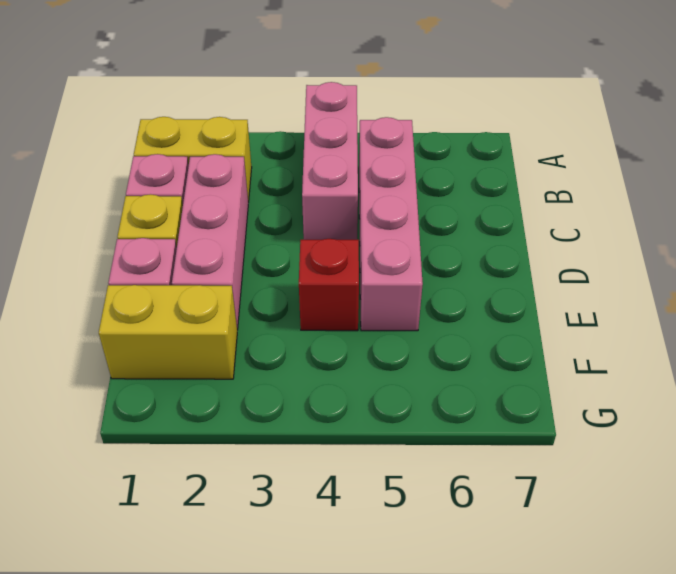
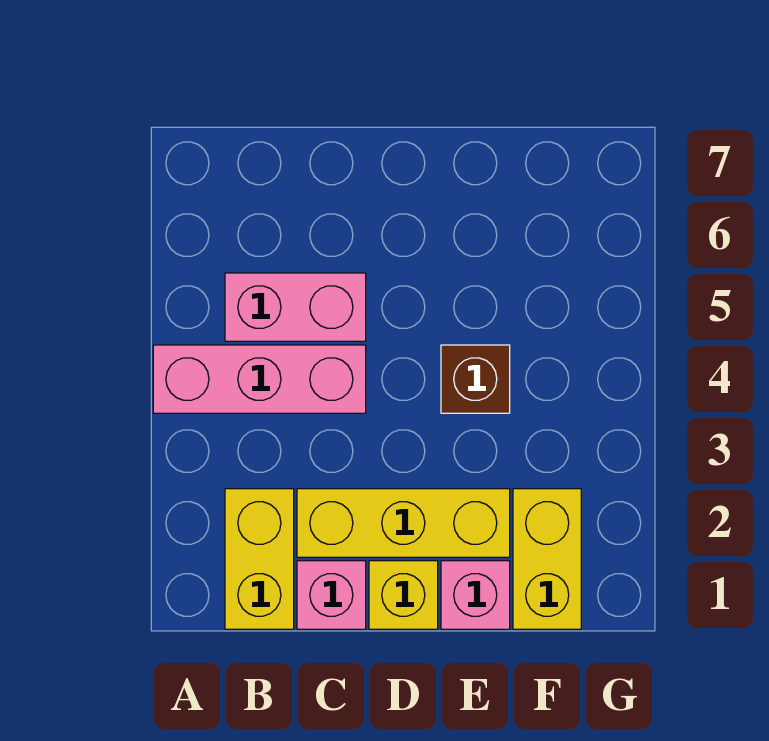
pink brick B5:E5 level 1 -> pink brick B5:C5 level 1
pink brick C2:E2 level 1 -> yellow brick C2:E2 level 1
red brick E4 level 1 -> brown brick E4 level 1

